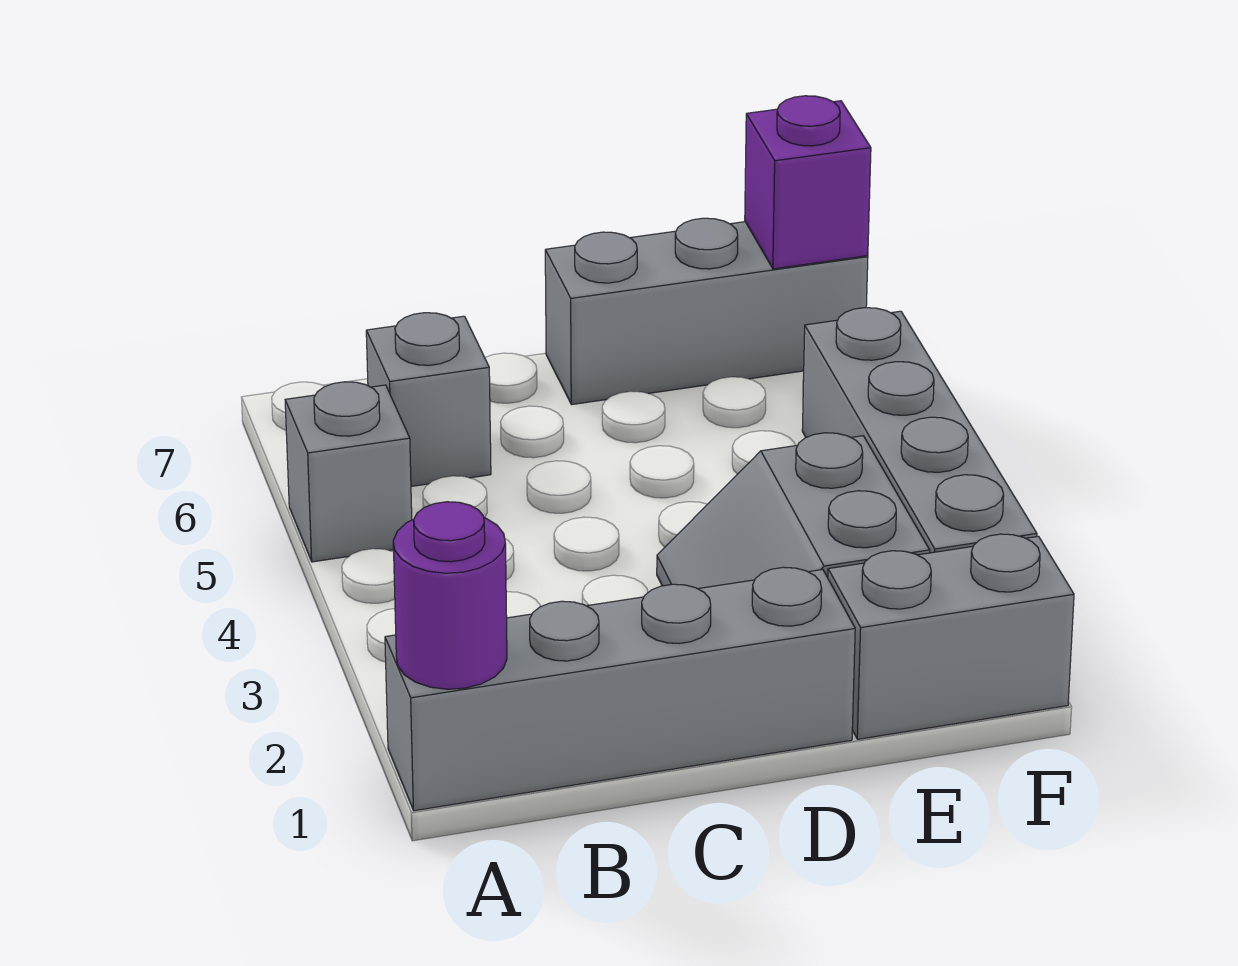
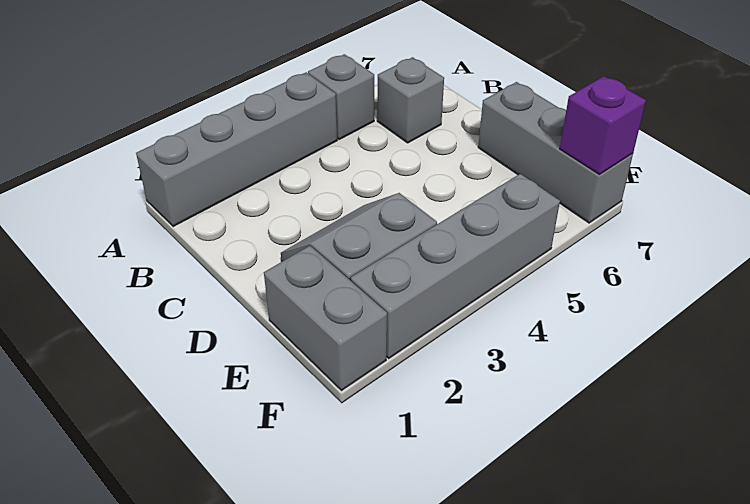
grey brick A1:D1 level 1 -> grey brick A1:A4 level 1
purple round brick A1 level 2 -> none

